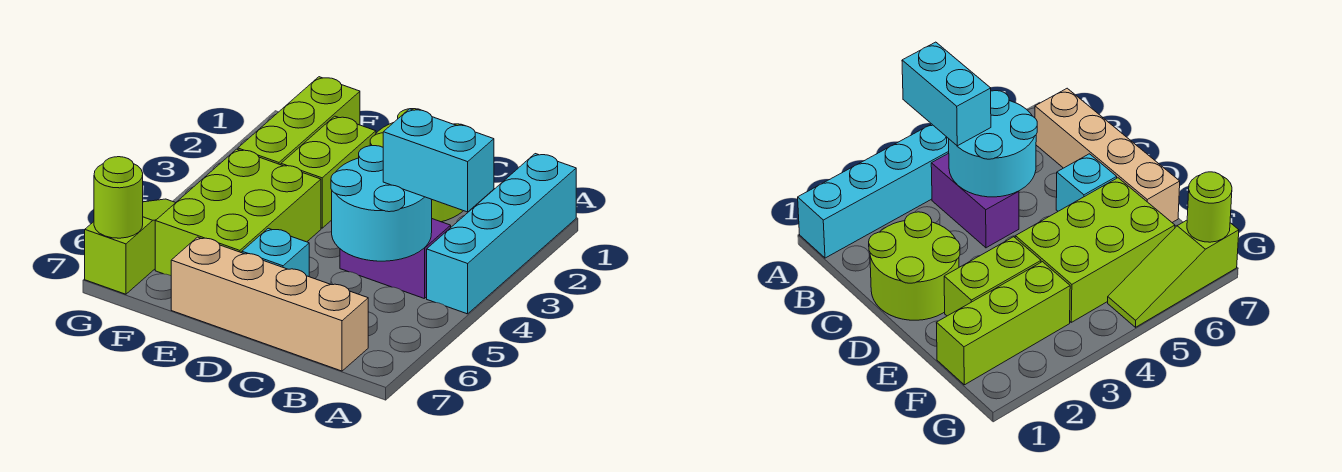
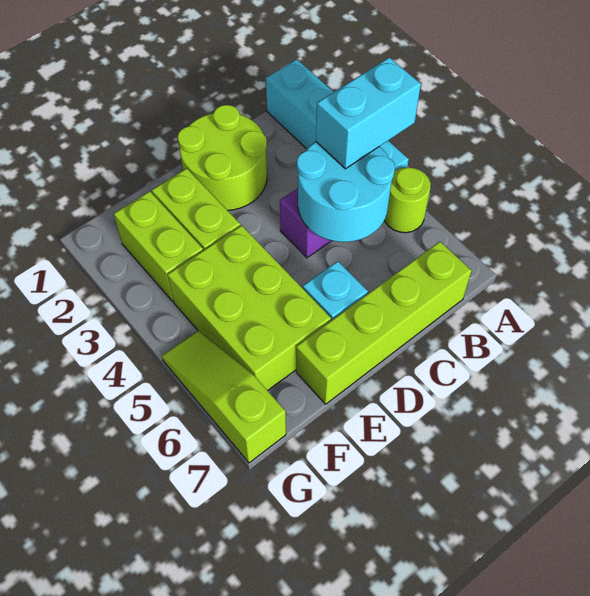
tan brick B7:E7 level 1 -> lime brick B7:E7 level 1
lime brick F1:F3 level 1 -> lime brick F2:F3 level 1
lime round brick G7 level 2 -> lime round brick A5 level 1

